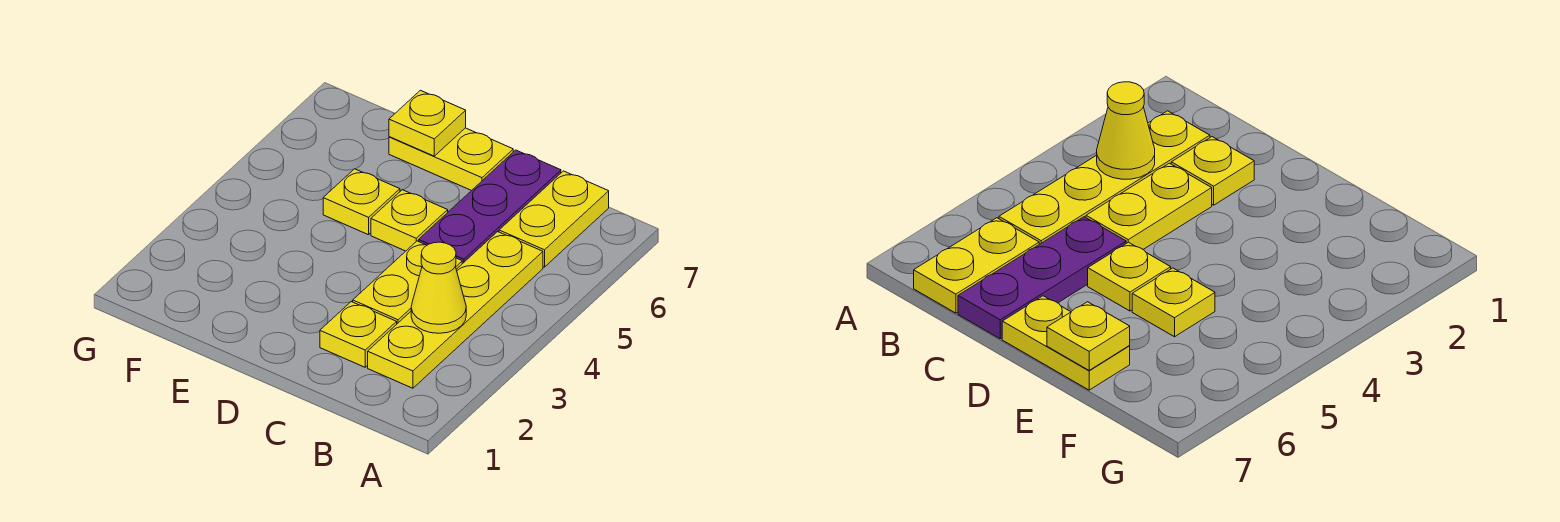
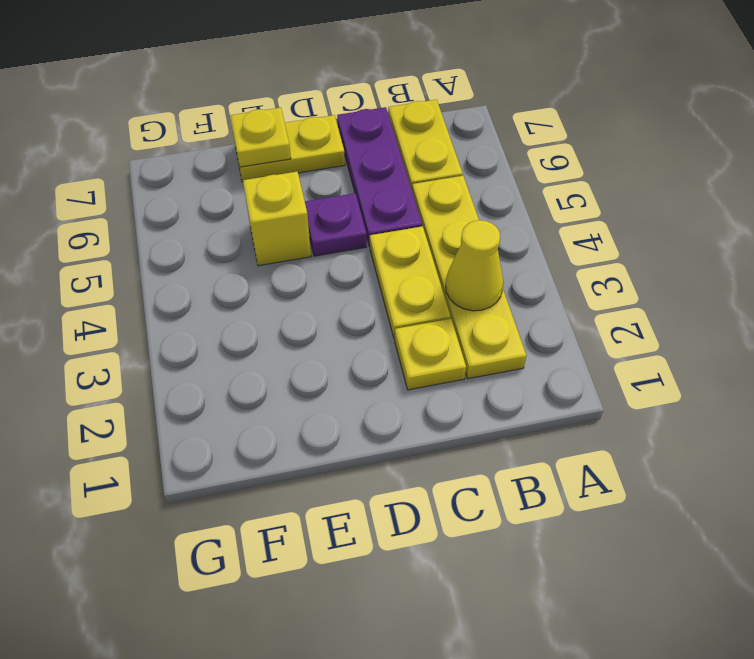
yellow plate D5 level 1 -> purple plate D5 level 1
yellow plate E5 level 1 -> yellow brick E5 level 1

